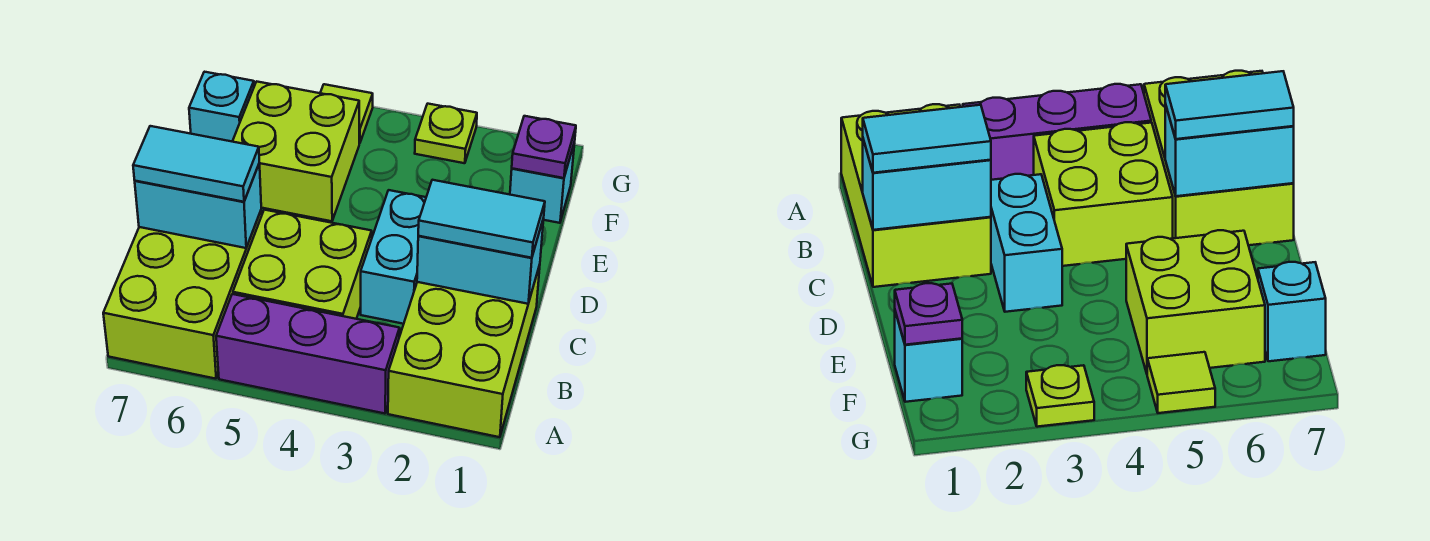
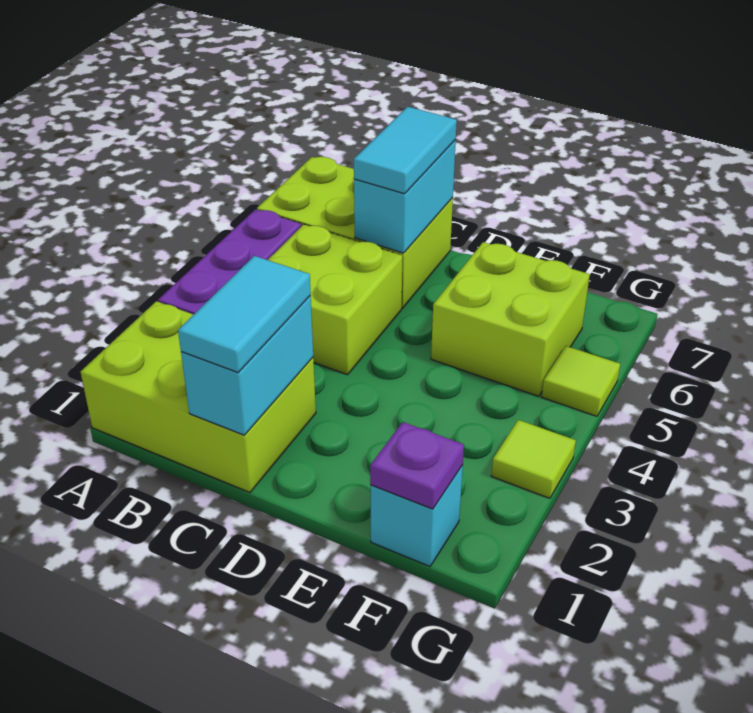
cyan brick C3:D3 level 1 -> none
cyan brick F7 level 1 -> none
lime plate G3 level 1 -> lime tile G3 level 1

